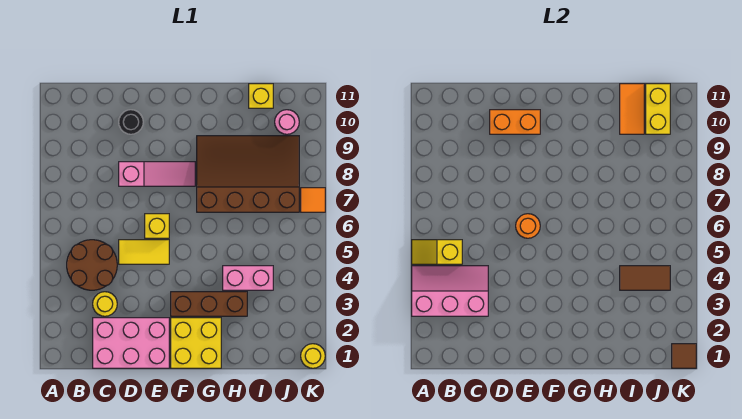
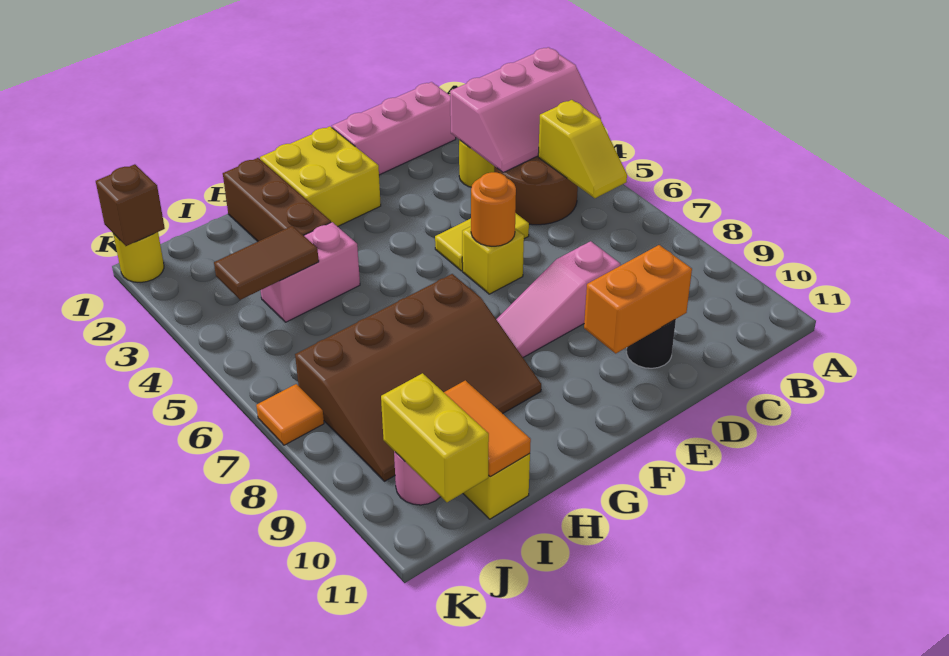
yellow slope A5:B5 level 2 top B -> yellow slope B5:B6 level 2 top 5
pink brick C1:E2 level 1 -> pink brick C1:E1 level 1
brown brick F3:H3 level 1 -> brown brick H1:H3 level 1
brown tile K1 level 2 -> brown brick K1 level 2

